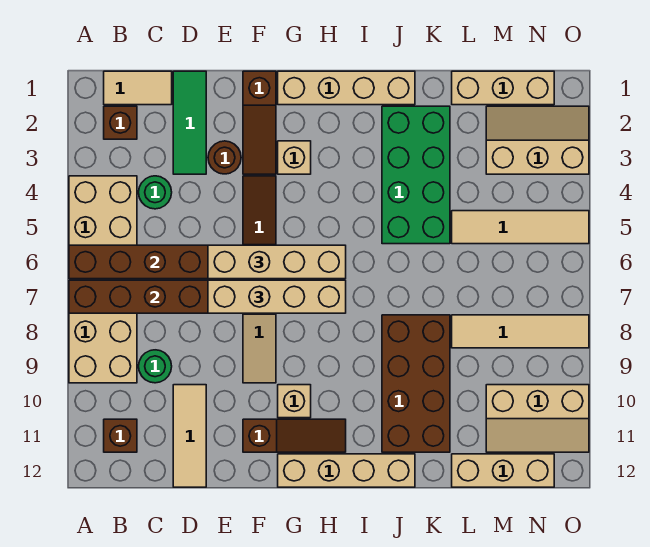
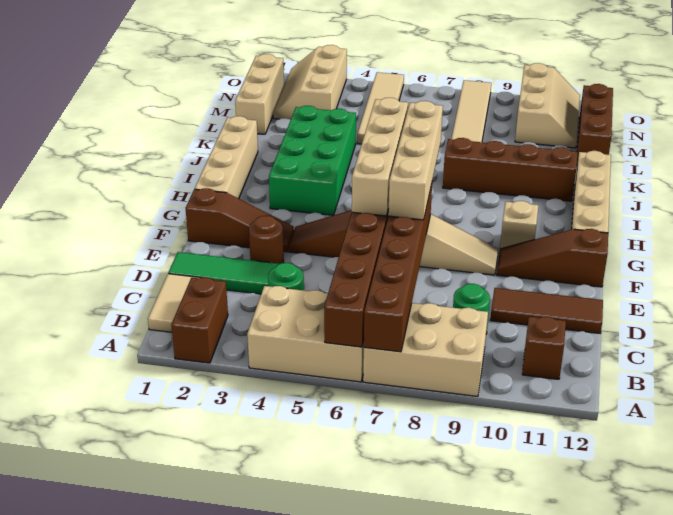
brown brick B2 level 1 -> brown brick A2:B2 level 1
tan tile D10:D12 level 1 -> brown tile D10:D12 level 1
brown slope F11:H11 level 1 top F -> brown slope F10:F12 level 1 top 12
tan brick G3 level 1 -> none
green brick J2:K5 level 1 -> green brick H3:K4 level 1
brown brick J8:K11 level 1 -> brown brick J8:J11 level 1
tan brick L12:N12 level 1 -> brown brick L12:N12 level 1

